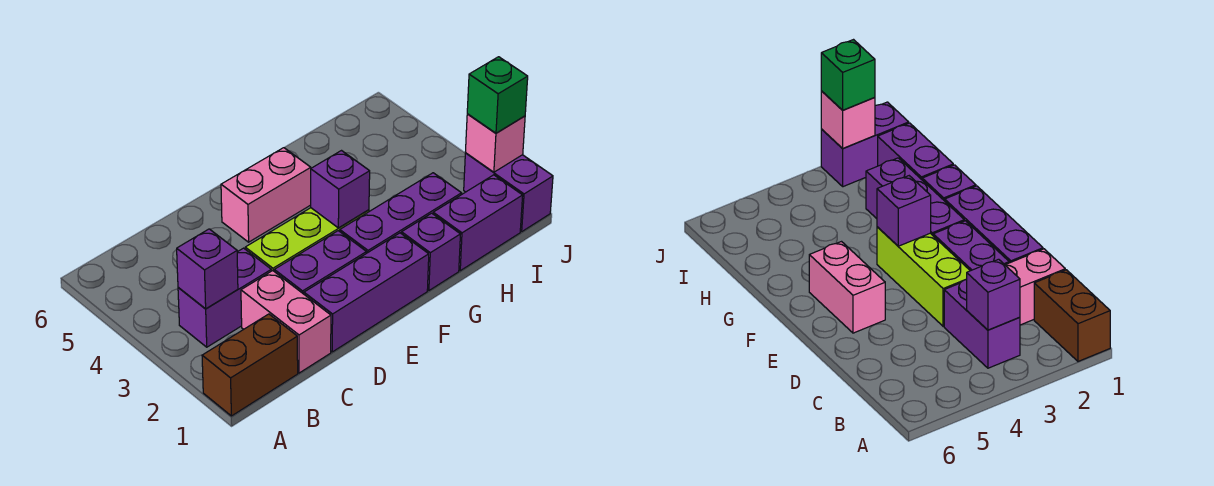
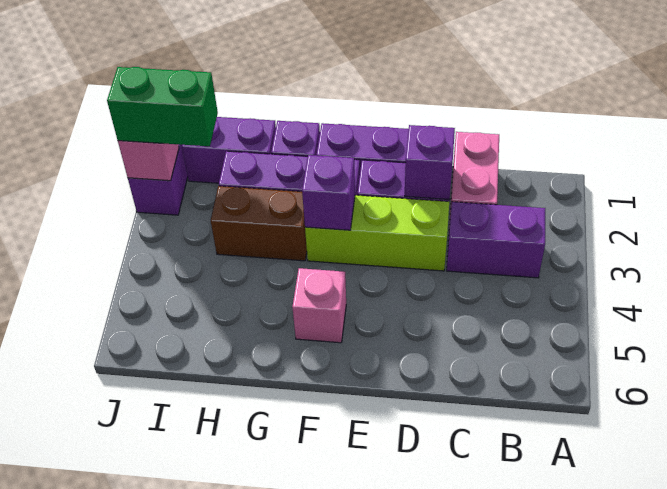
brown brick A1:B1 level 1 -> brown brick G3:H3 level 1
purple brick B3 level 2 -> purple brick D2 level 2
pink brick E5:F5 level 1 -> pink brick F5 level 1
green brick J2 level 3 -> green brick I2:J2 level 3

